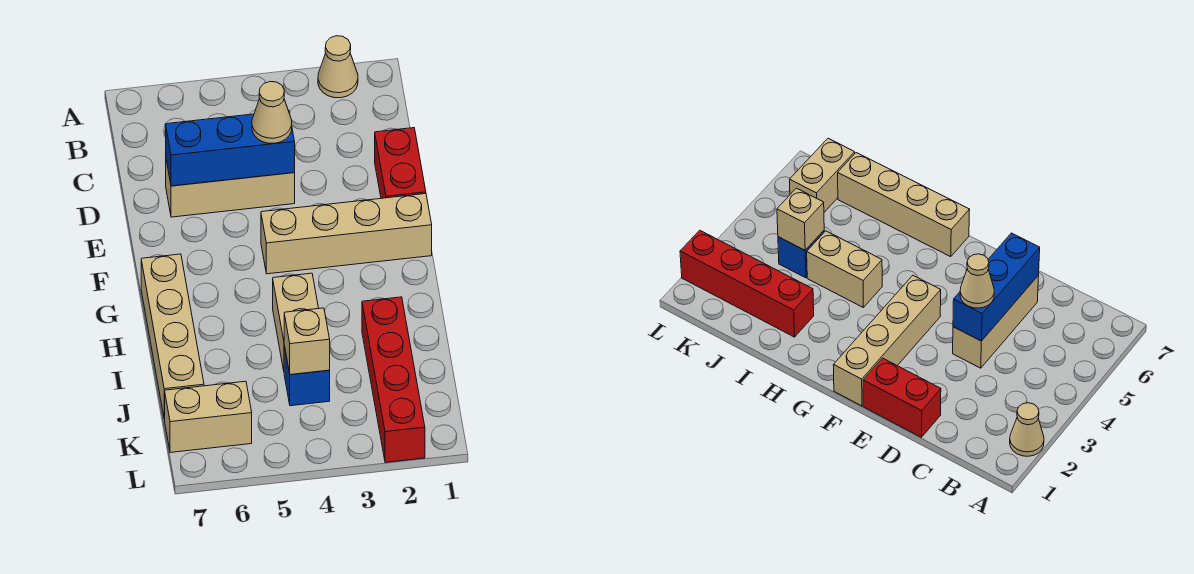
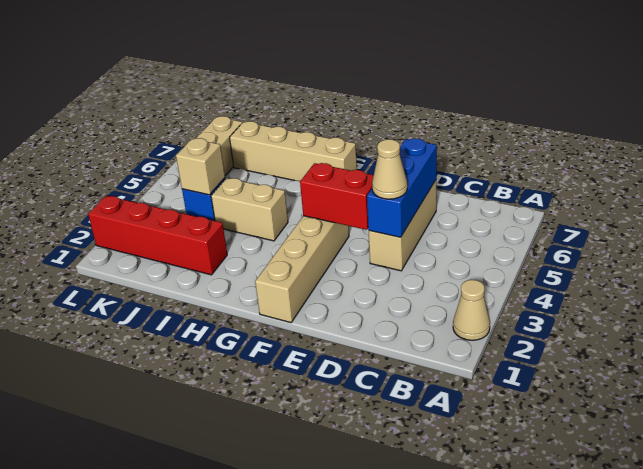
red brick D1:E1 level 1 -> red brick E4:F4 level 2

